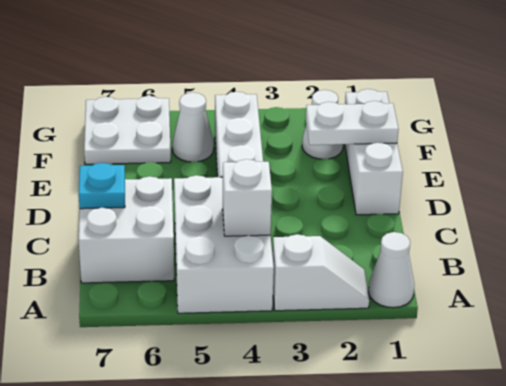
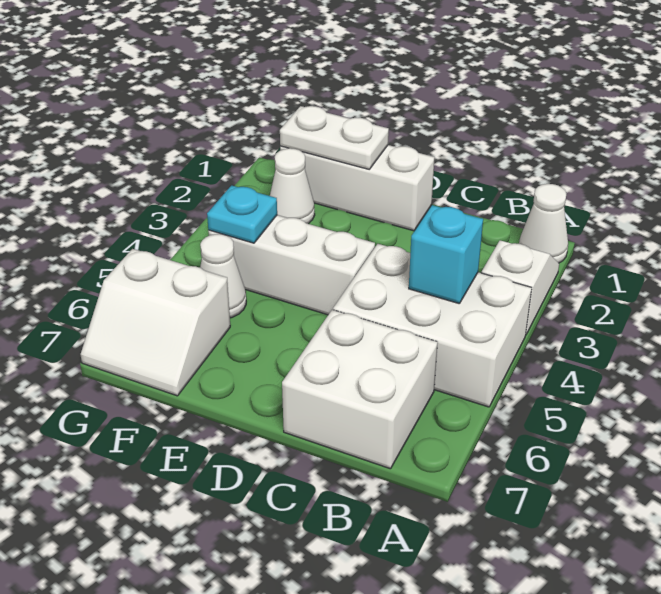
white brick B4 level 2 -> cyan brick B4 level 2
cyan plate C7 level 2 -> cyan plate F4 level 2
white plate E1:E2 level 2 -> white plate E1:F1 level 2
white plate F6:G7 level 1 -> white slope F6:G7 level 1 top 6

